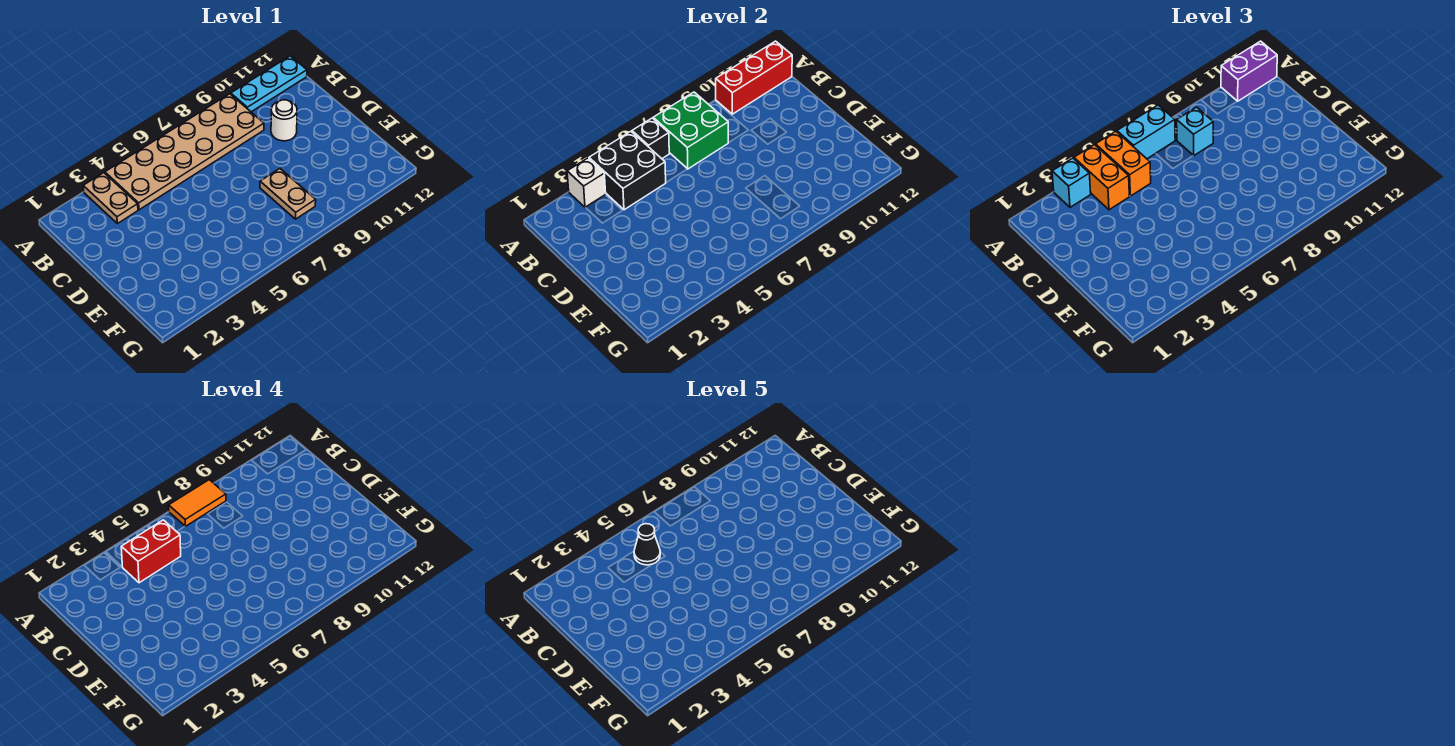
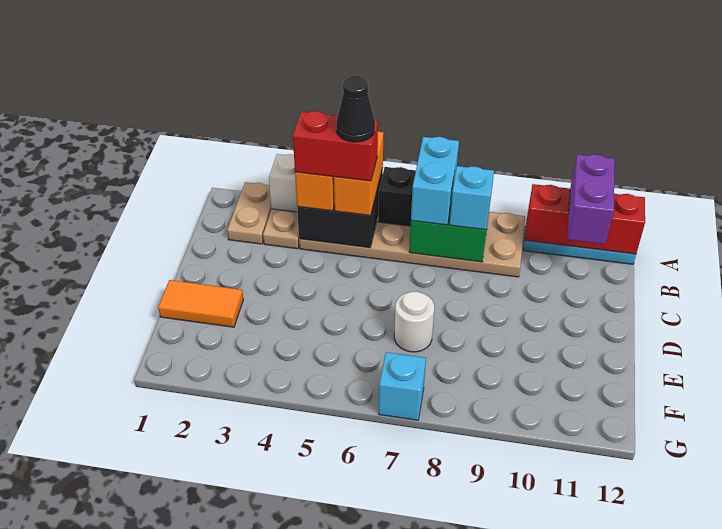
cyan brick A3 level 3 -> cyan brick G7 level 1
cyan brick A6:A7 level 3 -> cyan brick A7:B7 level 3
orange tile A7:A8 level 4 -> orange tile E1:E2 level 1
purple brick A11:A12 level 3 -> purple brick A11:B11 level 3
white round brick C10 level 1 -> white round brick E7 level 1
tan plate E8:F8 level 1 -> tan plate A2:B2 level 1

